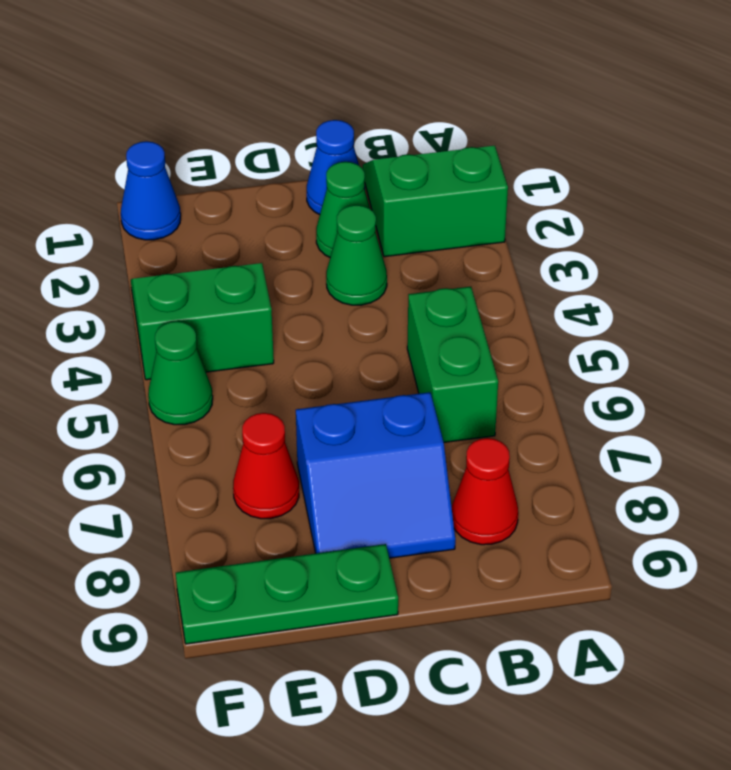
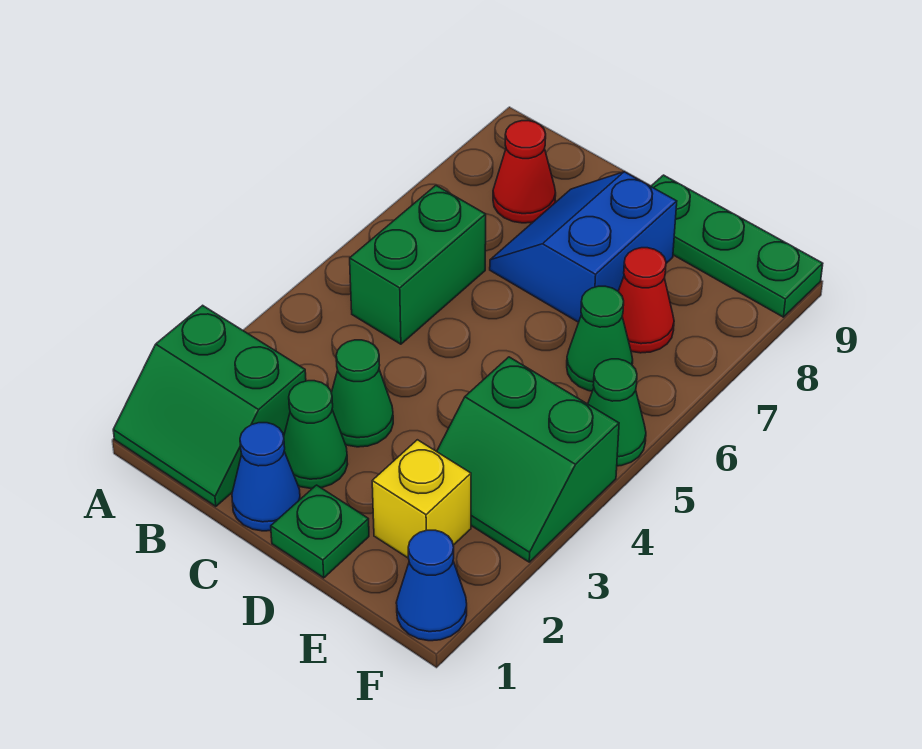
blue slope C7:D8 level 1 top 7 -> blue slope C7:D8 level 1 top D
none -> green plate D1 level 1
none -> yellow brick E2 level 1
none -> green cone E6 level 1

